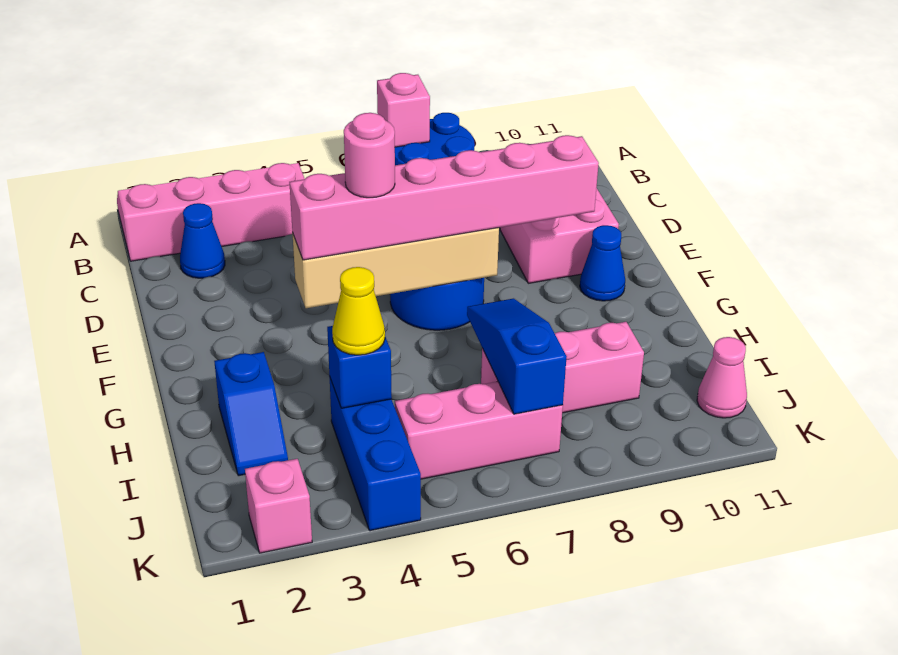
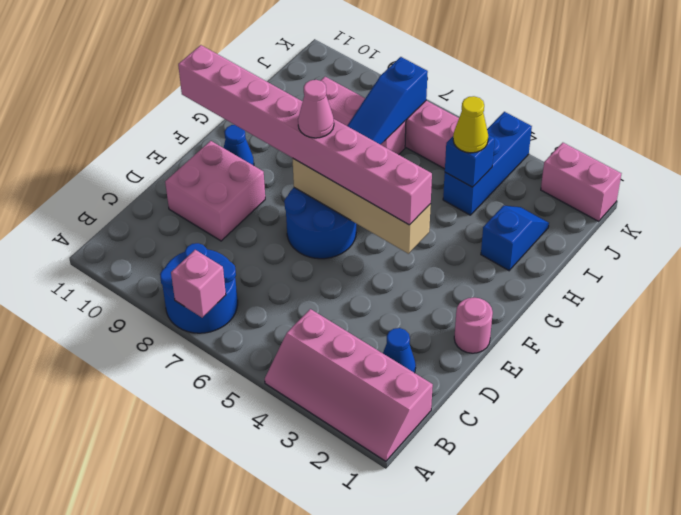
pink brick F4:F9 level 3 -> pink brick F4:F11 level 3
pink round brick F5 level 4 -> pink round brick E1 level 1
pink cone J11 level 1 -> pink cone F7 level 4
pink brick K2 level 1 -> pink brick K1:K2 level 1

